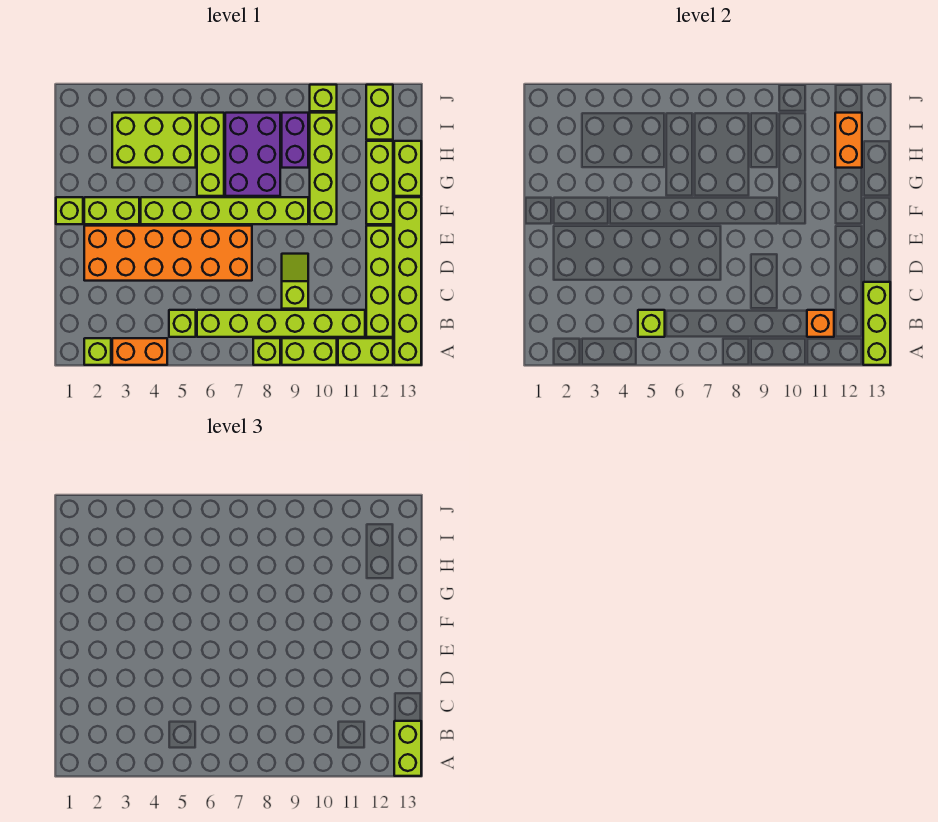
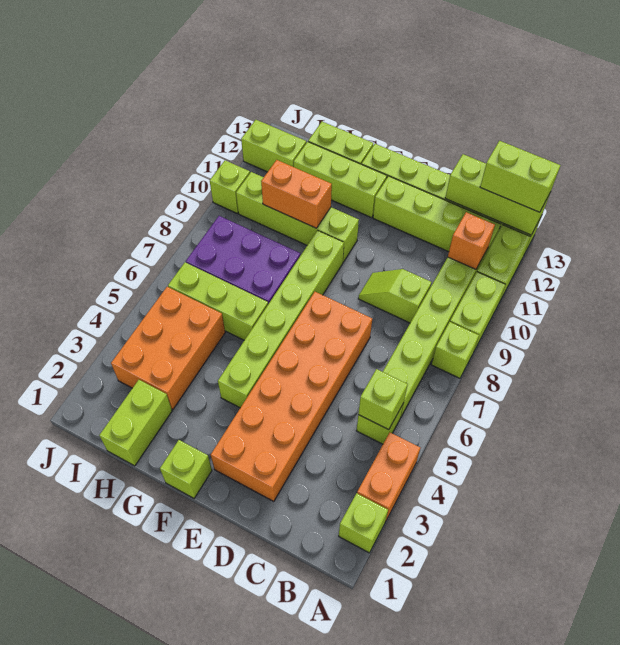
lime brick F2:F3 level 1 -> lime brick H1:H2 level 1
lime brick H3:I5 level 1 -> orange brick H3:I5 level 1
purple brick H9:I9 level 1 -> none
orange brick H12:I12 level 2 -> orange brick G10:H10 level 2

